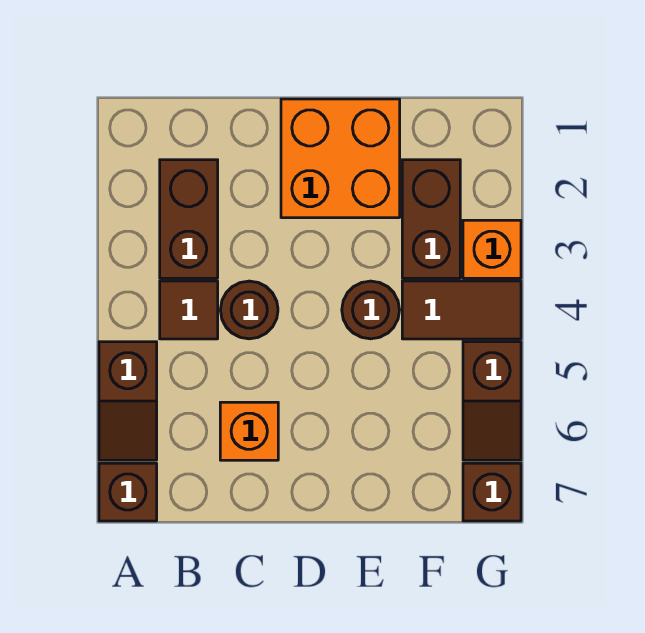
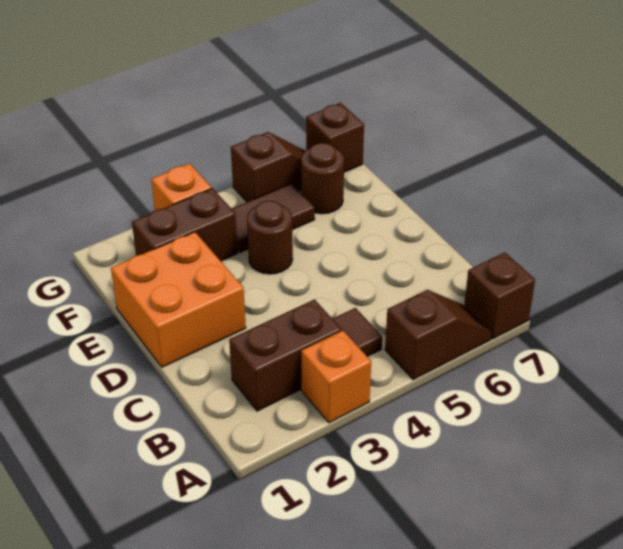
brown round brick C4 level 1 -> brown round brick F6 level 1
orange brick C6 level 1 -> orange brick A3 level 1
brown tile F4:G4 level 1 -> brown tile F4:F5 level 1

